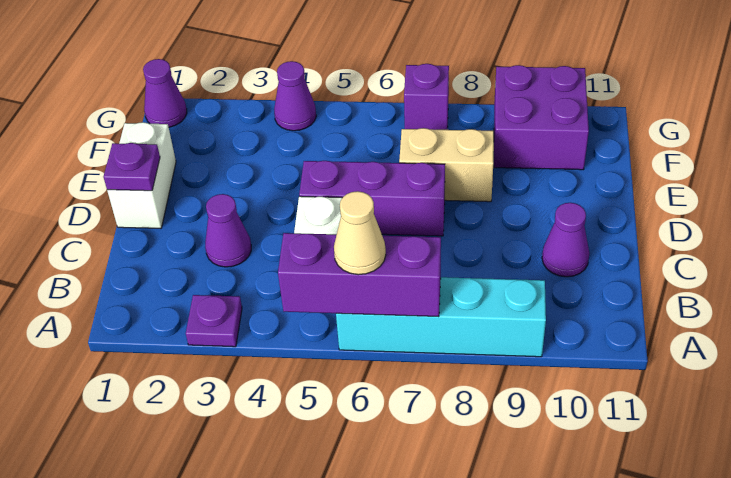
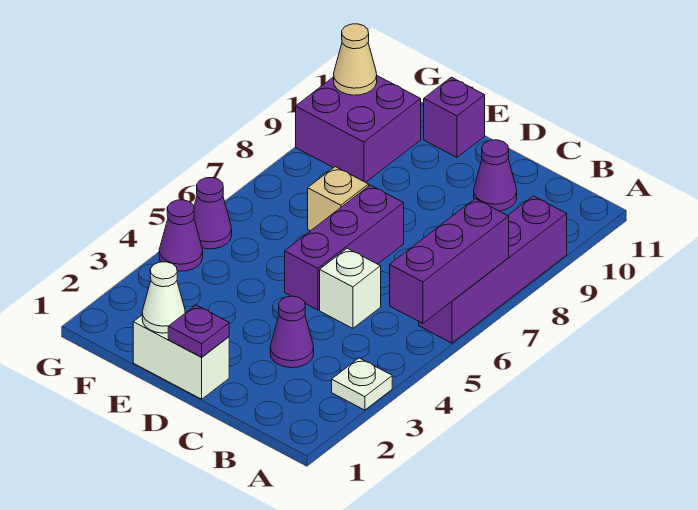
purple plate A3 level 1 -> white plate A3 level 1
cyan brick A6:A9 level 1 -> purple brick A6:A9 level 1
tan cone A6 level 3 -> tan cone G10 level 2
none -> white cone E1 level 2
tan brick E7:E8 level 1 -> tan brick E7 level 1
purple cone G1 level 1 -> purple cone G5 level 1
purple brick G7 level 1 -> purple brick E11 level 1

